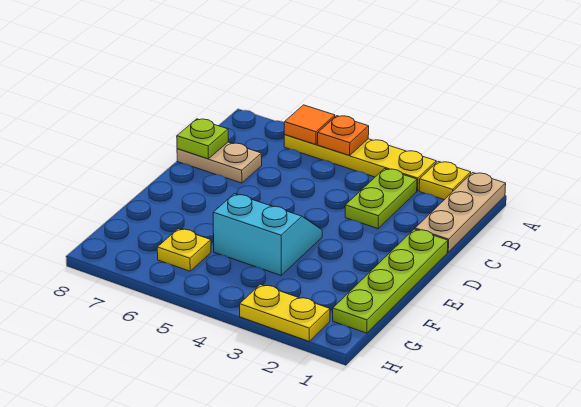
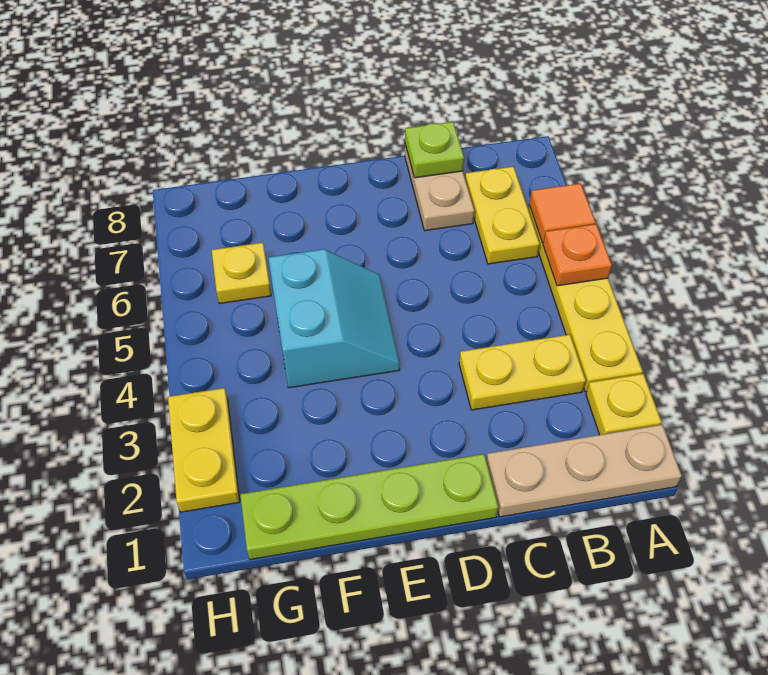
lime plate B3:C3 level 1 -> yellow plate B3:C3 level 1
none -> yellow plate B6:B7 level 1

